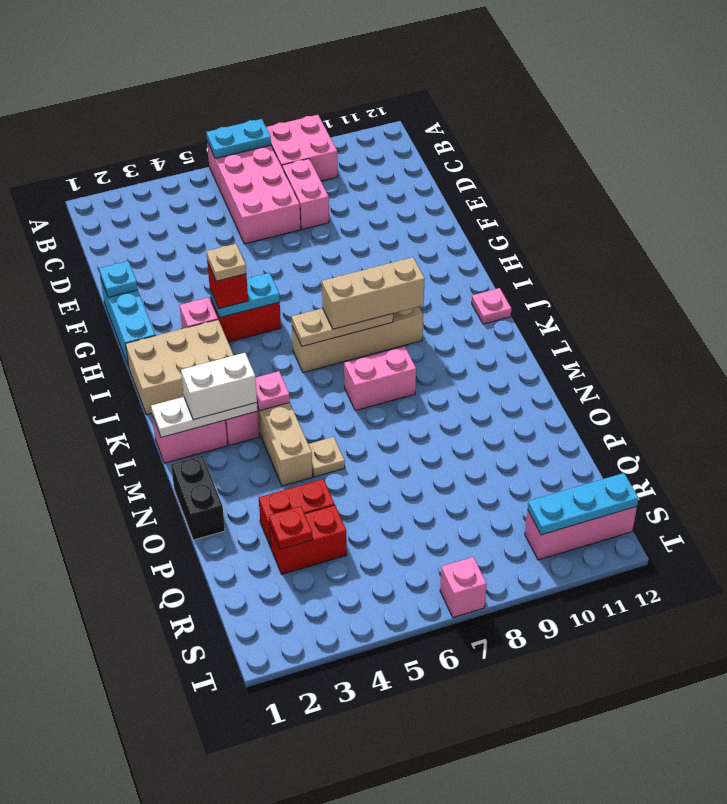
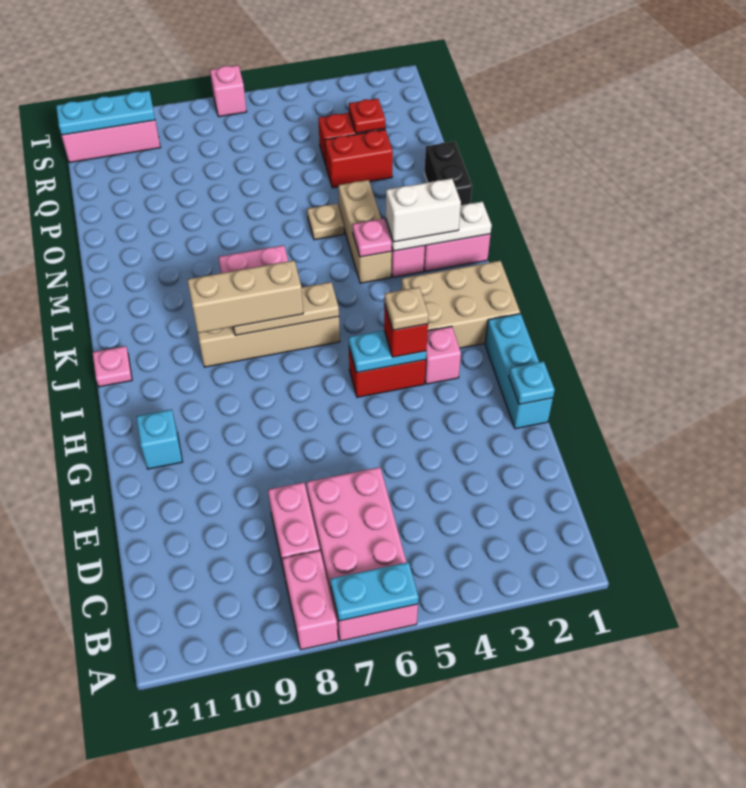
pink brick A8:B9 level 1 -> pink brick A8:B8 level 1
none -> cyan brick G11 level 1

